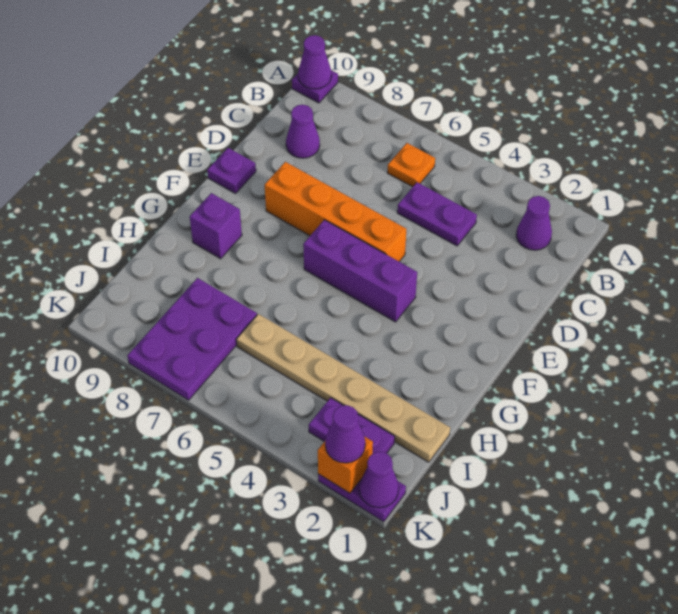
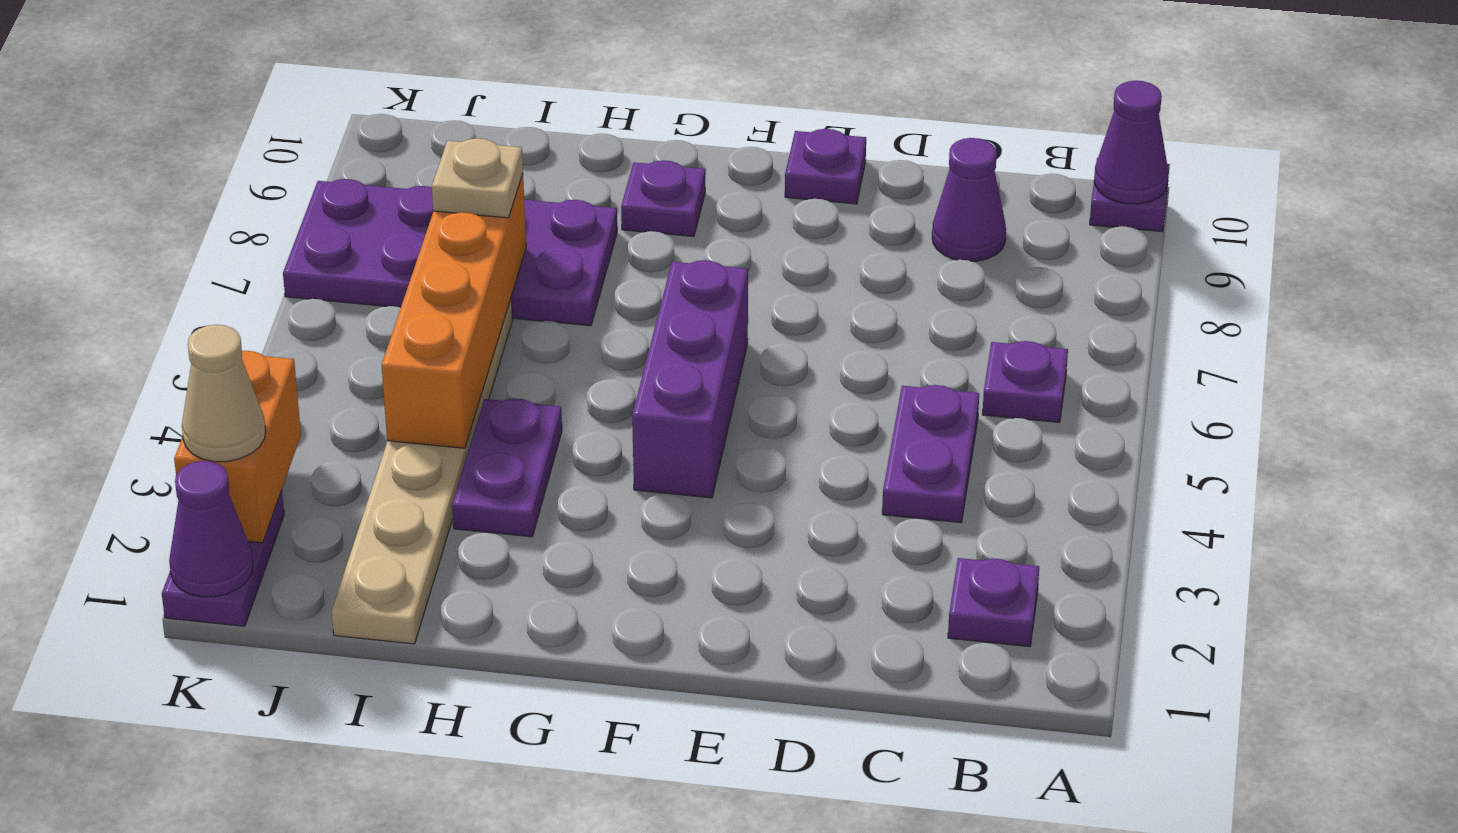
purple cone B2 level 1 -> purple plate B2 level 1
orange plate B6 level 1 -> purple plate B6 level 1
orange brick E5:E8 level 1 -> orange brick I4:I7 level 2
purple brick G9 level 1 -> purple plate G9 level 1
purple plate I7:K8 level 1 -> purple plate H7:K8 level 1
none -> tan plate I7 level 3
purple plate J2:J3 level 1 -> purple plate H3:H4 level 1
orange brick K2 level 2 -> orange brick K2:K3 level 2
purple cone K2 level 3 -> tan cone K2 level 3

